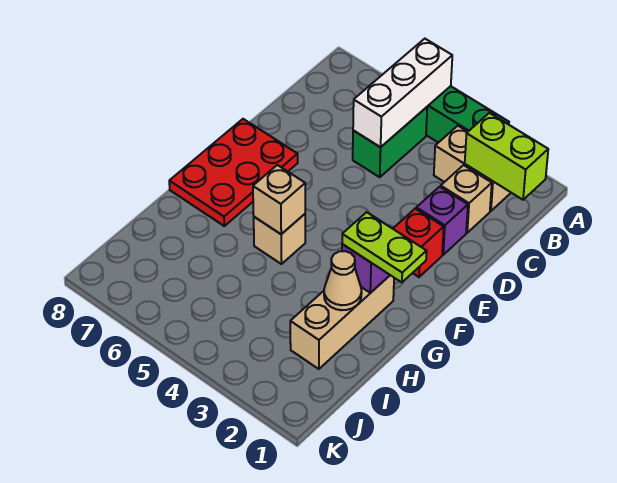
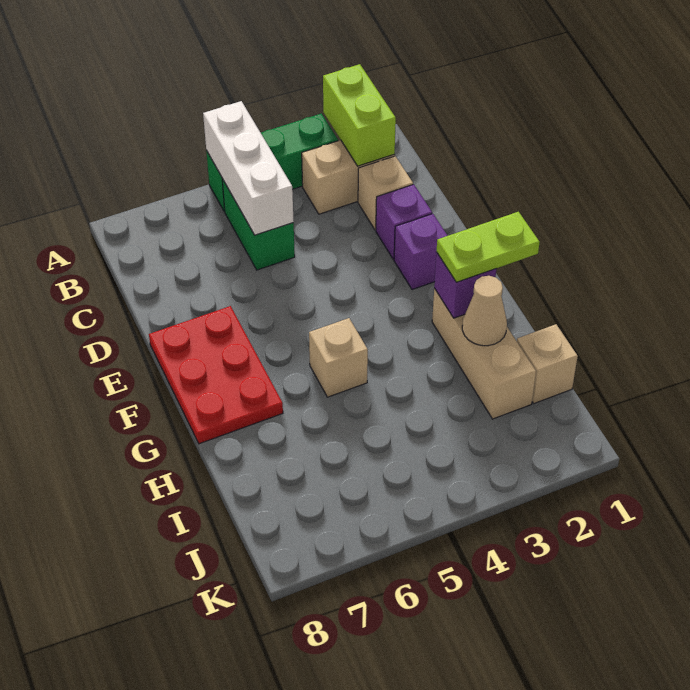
lime brick B1:B2 level 2 -> lime brick A2:B2 level 2
red brick E2 level 1 -> purple brick E2 level 1
tan brick G5 level 2 -> tan brick I1 level 1

